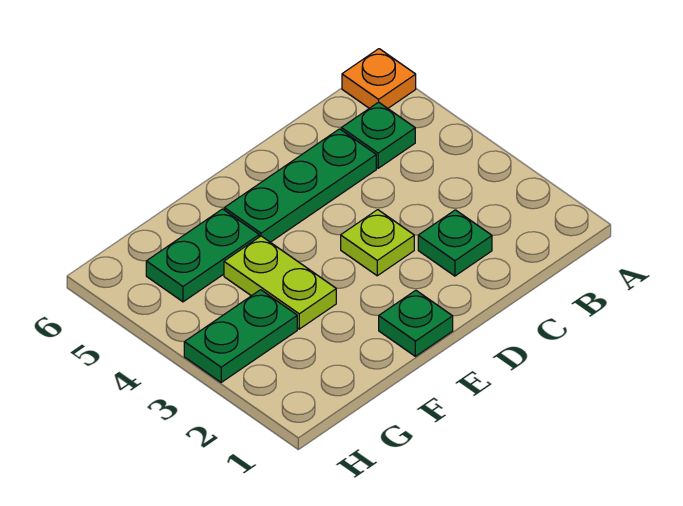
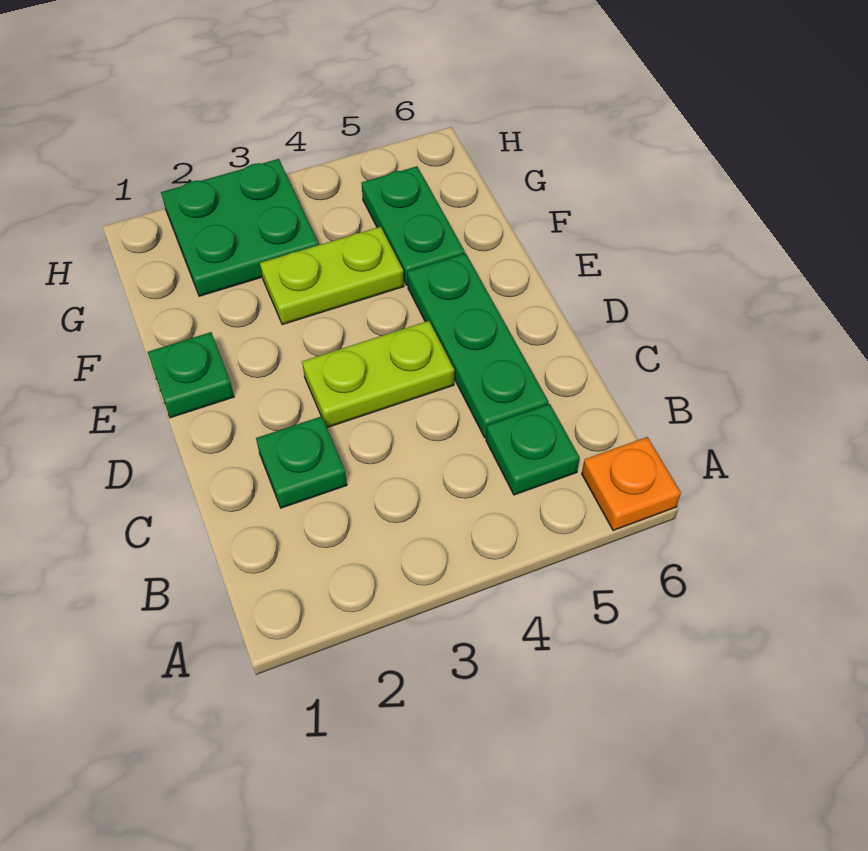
lime plate D3 level 1 -> lime plate D3:D4 level 1
green plate G3:H3 level 1 -> green plate G2:H3 level 1

